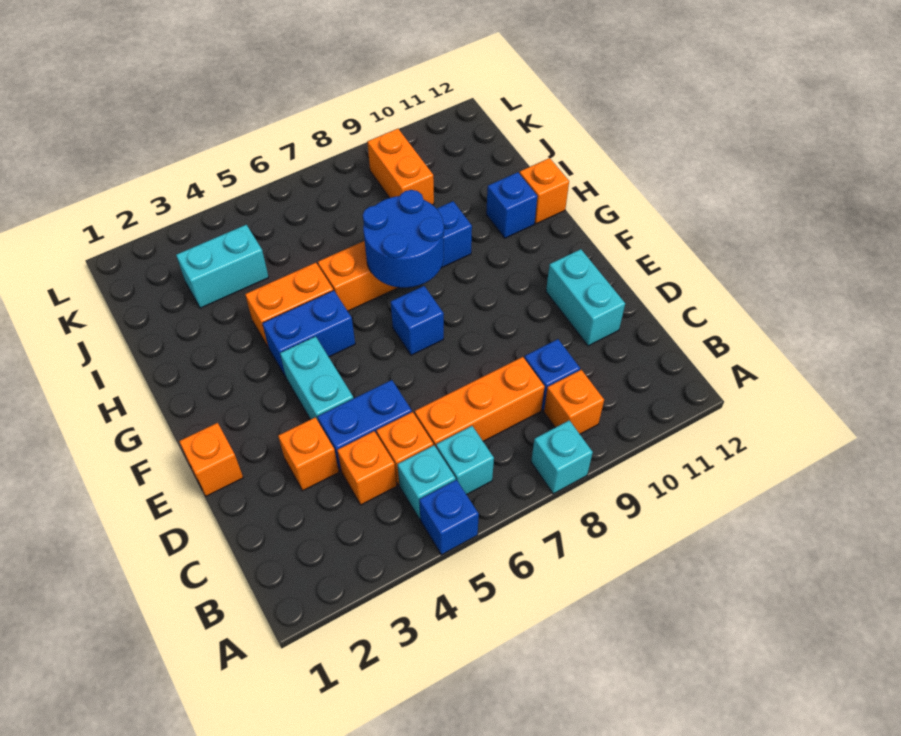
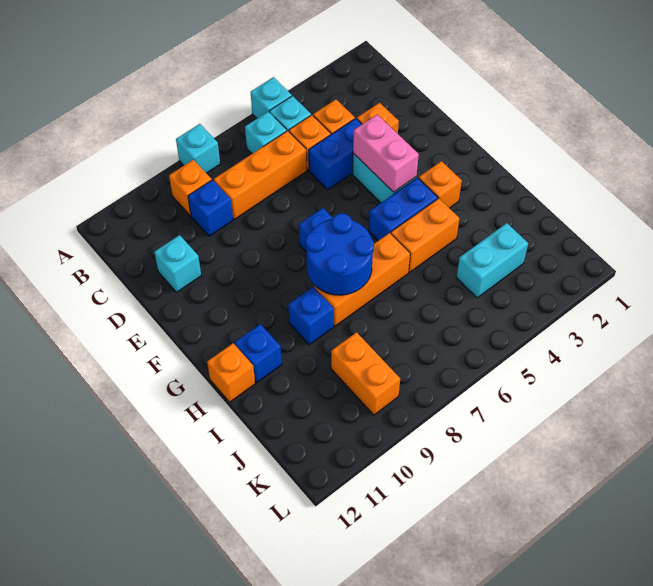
blue brick A5 level 1 -> cyan brick A5 level 1
cyan brick D11:E11 level 1 -> cyan brick D11 level 1
orange brick E1 level 1 -> orange brick G3 level 1
none -> pink brick E4:F4 level 2

